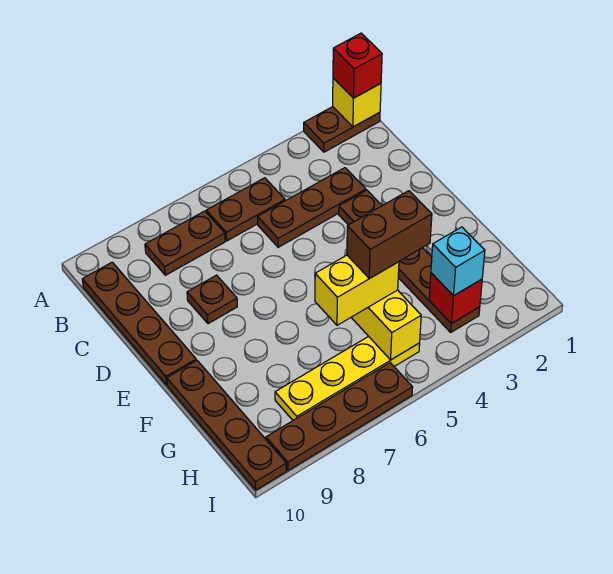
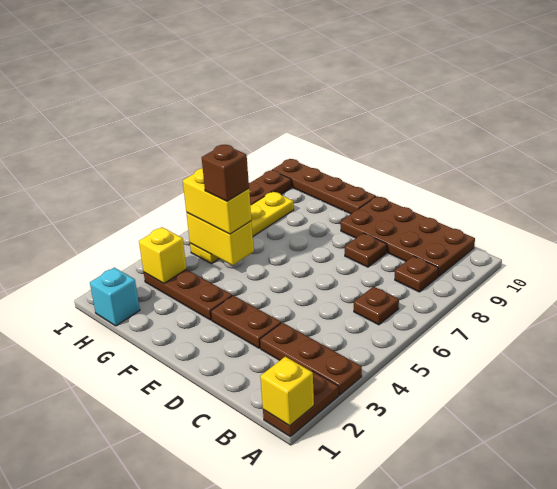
red brick A1 level 3 -> none
brown plate B5:B6 level 1 -> brown plate B6 level 1
brown plate B7:B8 level 1 -> brown plate B8 level 1
brown plate B10:E10 level 1 -> brown plate B9:E10 level 1
brown plate C3:C5 level 1 -> brown plate A3:C3 level 1
brown brick G4:G5 level 4 -> brown brick G5 level 4
yellow brick G5:G6 level 3 -> yellow brick G5:H5 level 3
red brick H3 level 2 -> yellow brick H3 level 2
cyan brick H3 level 3 -> cyan brick H1 level 1

